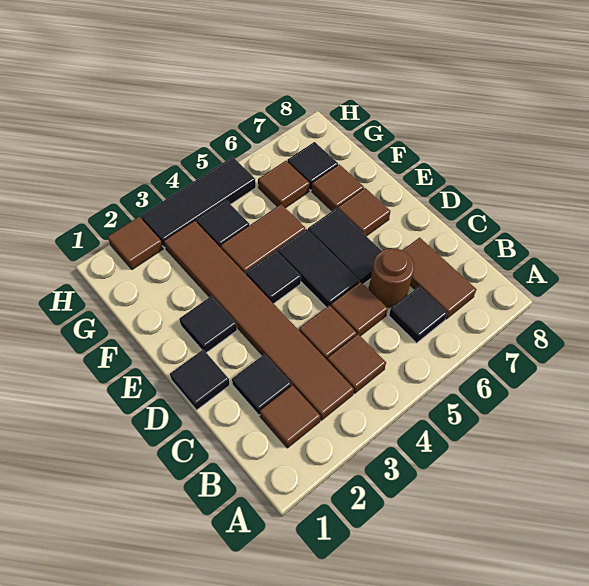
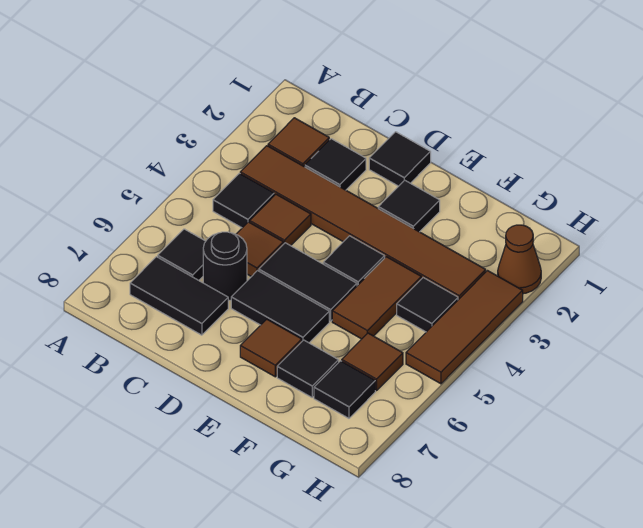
brown tile B4 level 1 -> black tile B4 level 1
brown tile B7:C7 level 1 -> black tile B7:C7 level 1
brown round brick C6 level 1 -> black round brick C6 level 1
brown tile F7 level 1 -> black tile F7 level 1
brown tile H2 level 1 -> brown cone H2 level 1
black tile H3:H5 level 1 -> brown tile H3:H5 level 1

